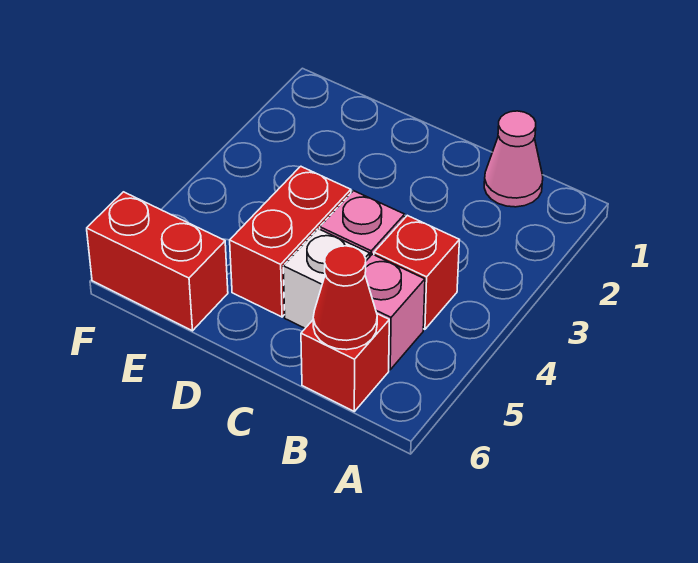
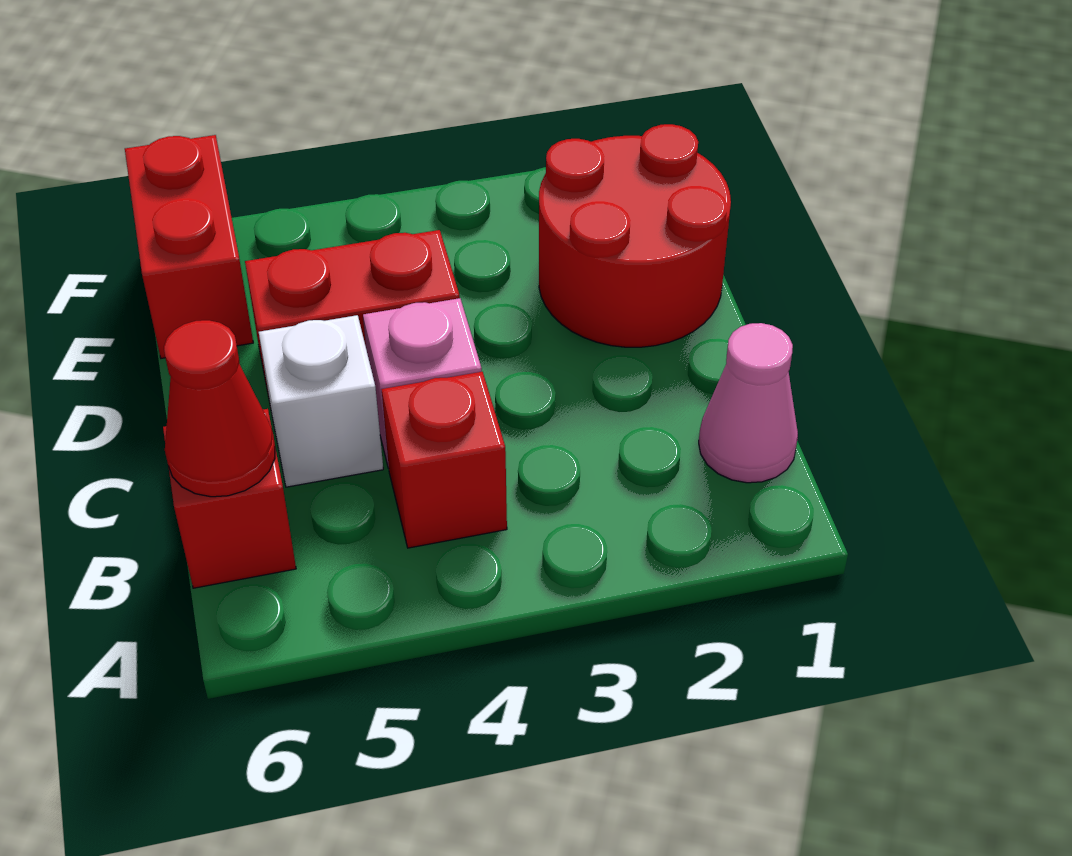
pink brick B5 level 1 -> none
none -> red round brick D1:E2 level 1

